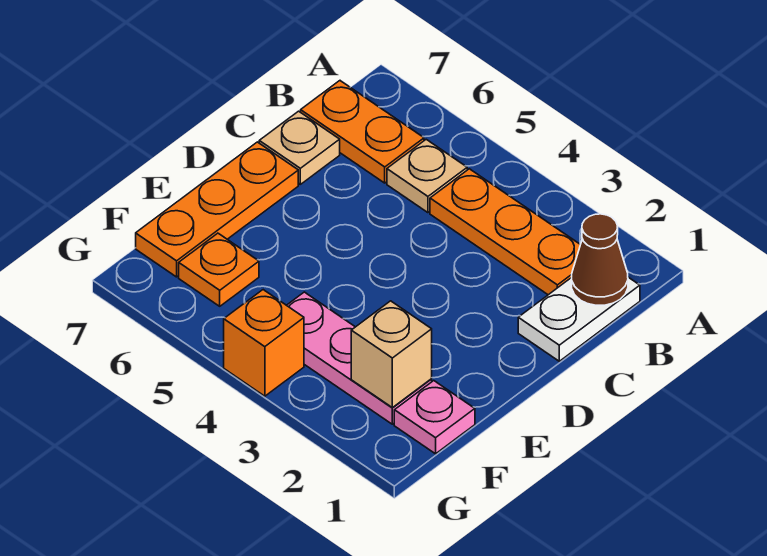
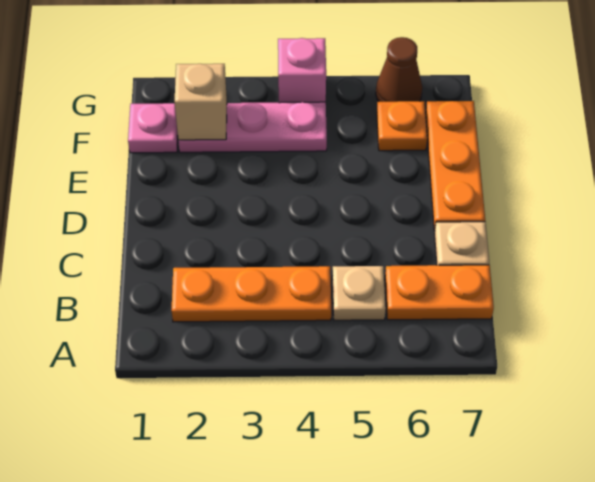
white plate B1:C1 level 1 -> none
brown cone B1 level 2 -> brown cone G6 level 1
orange brick G4 level 1 -> pink brick G4 level 1

